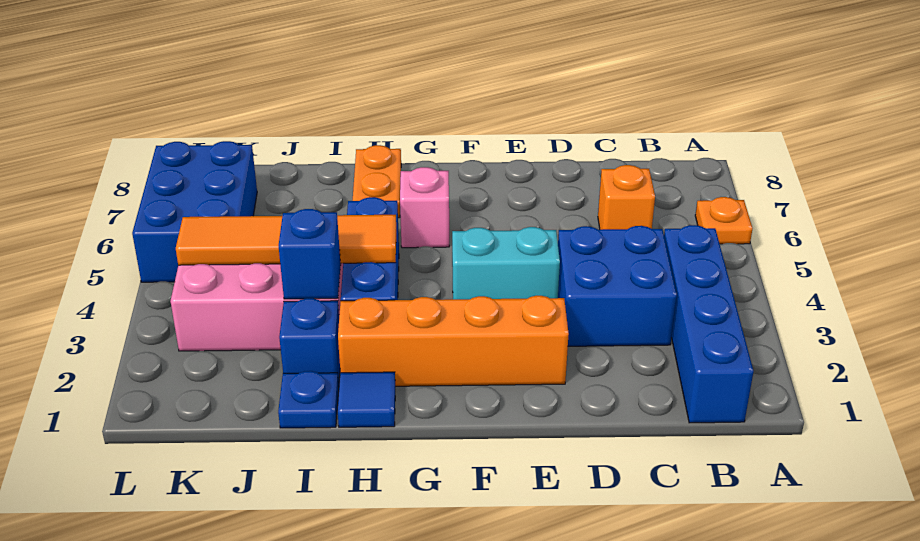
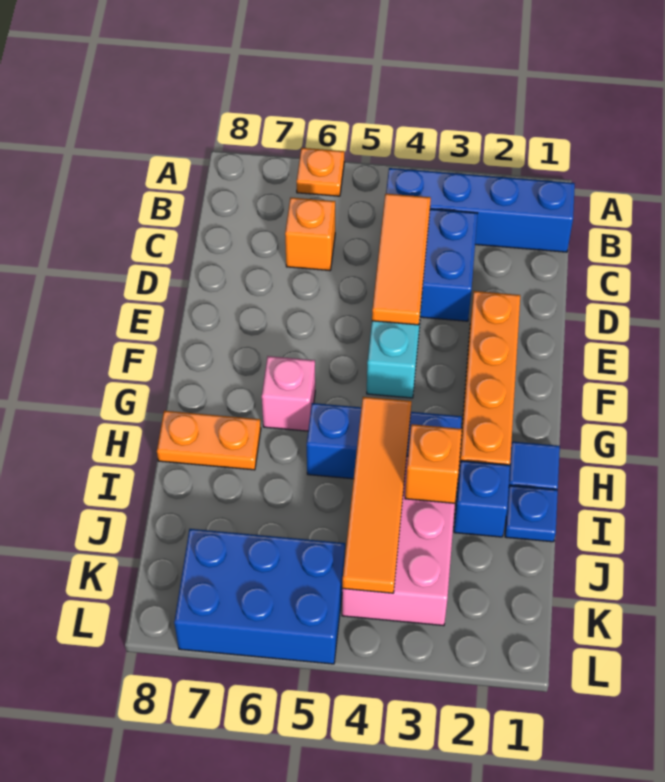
none -> orange tile C4:E4 level 2
blue brick I3 level 2 -> orange brick I3 level 2

